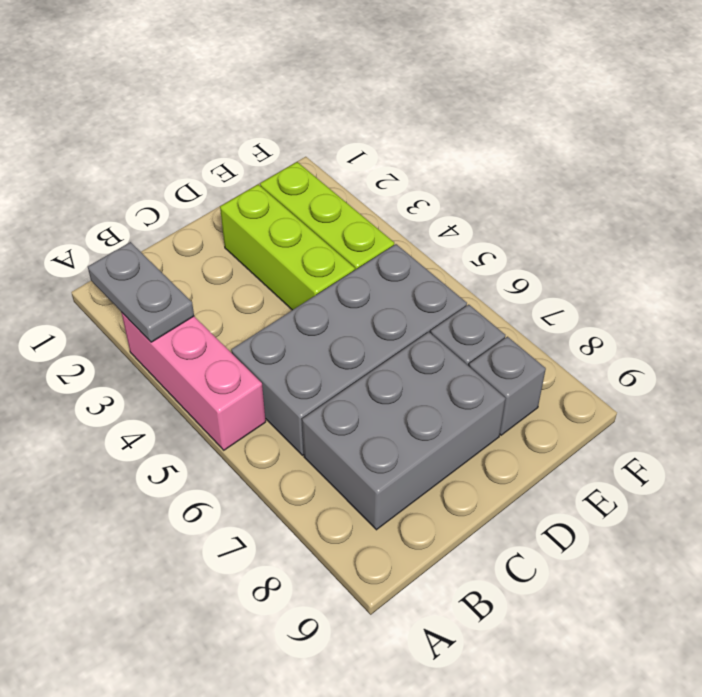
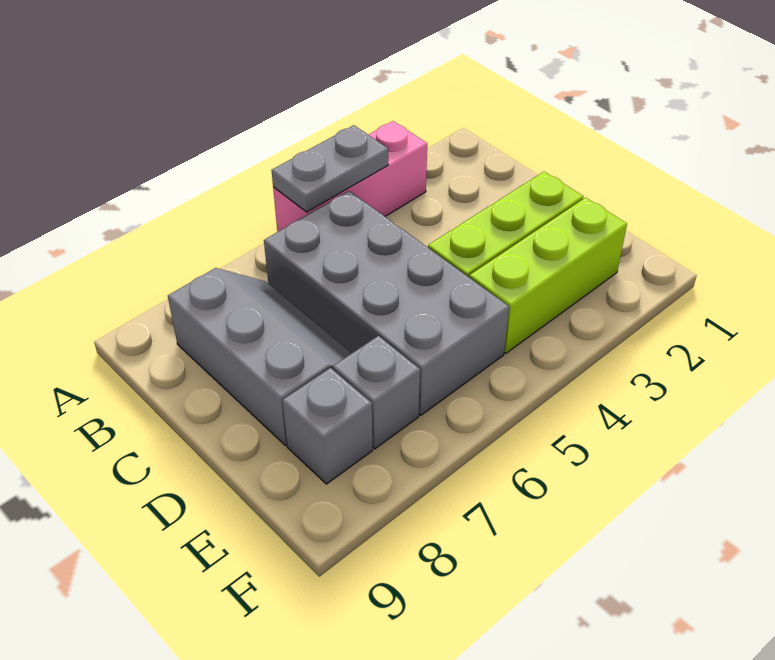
grey plate A2:A3 level 2 -> grey plate A4:A5 level 2
grey brick B7:D8 level 1 -> grey slope B7:D8 level 1 top 8

